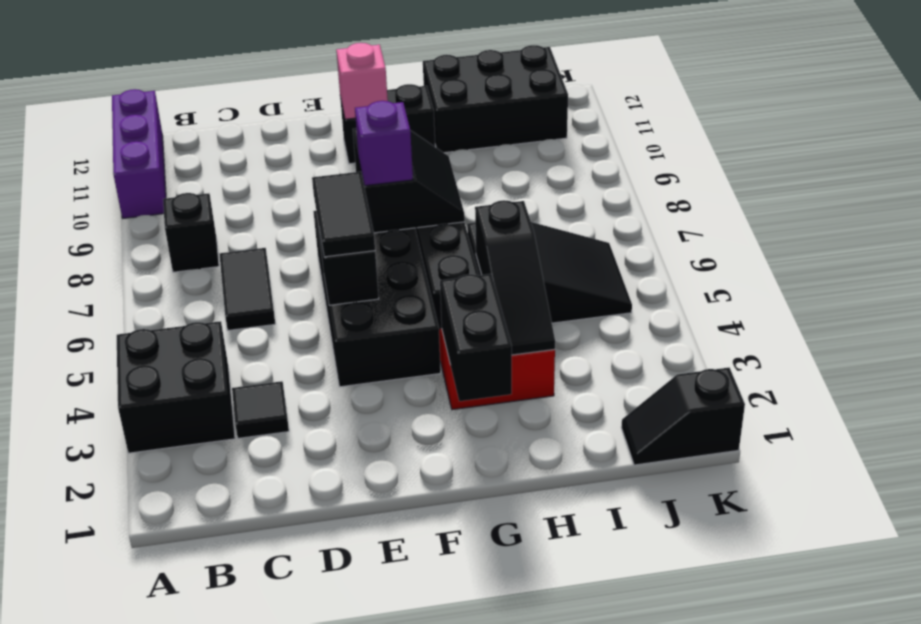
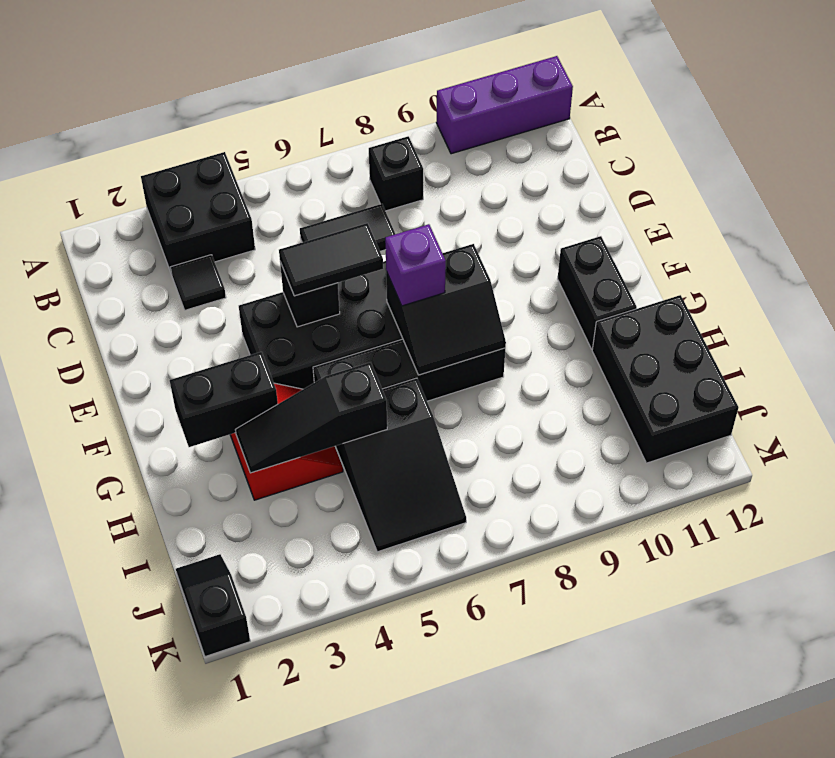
pink brick F11 level 2 -> none

